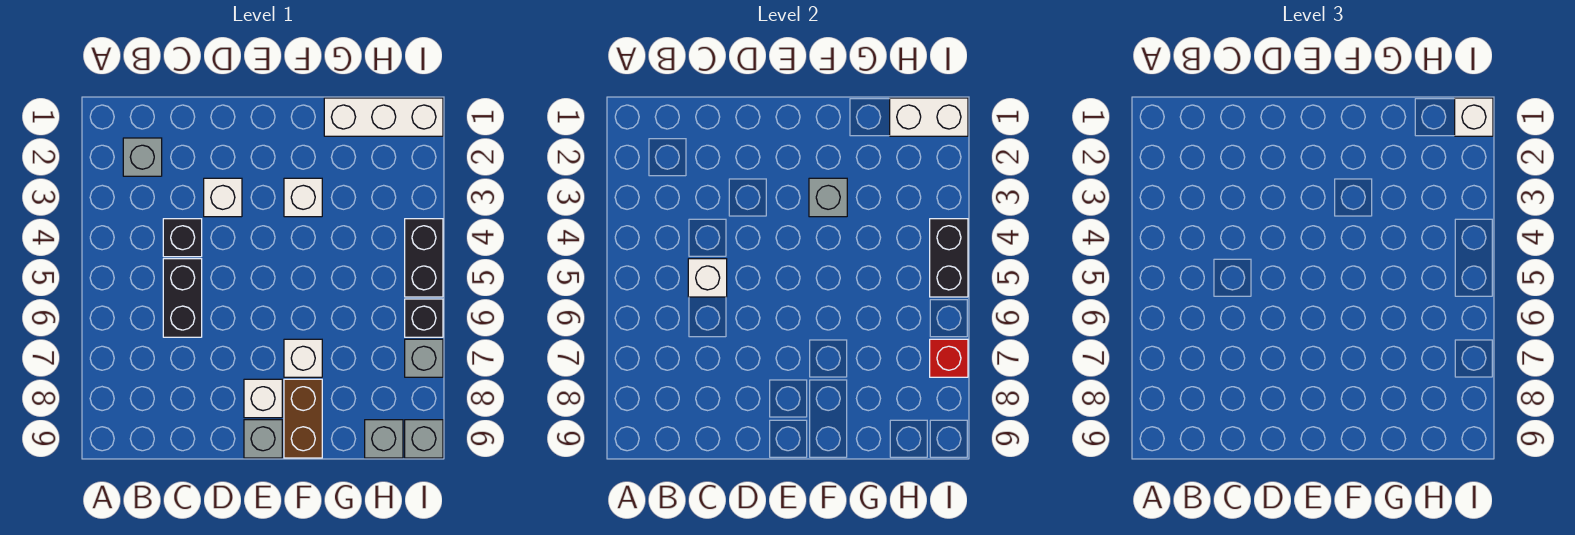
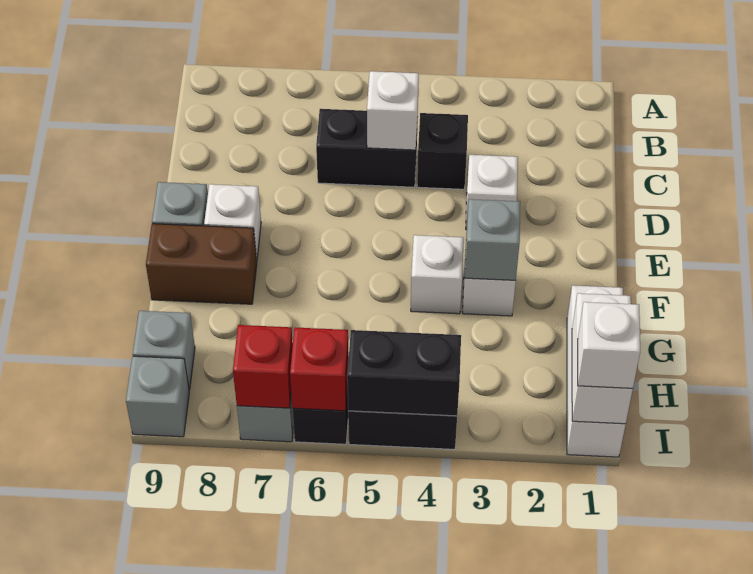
grey brick B2 level 1 -> none
white brick F7 level 1 -> white brick F4 level 1
none -> red brick I6 level 2

